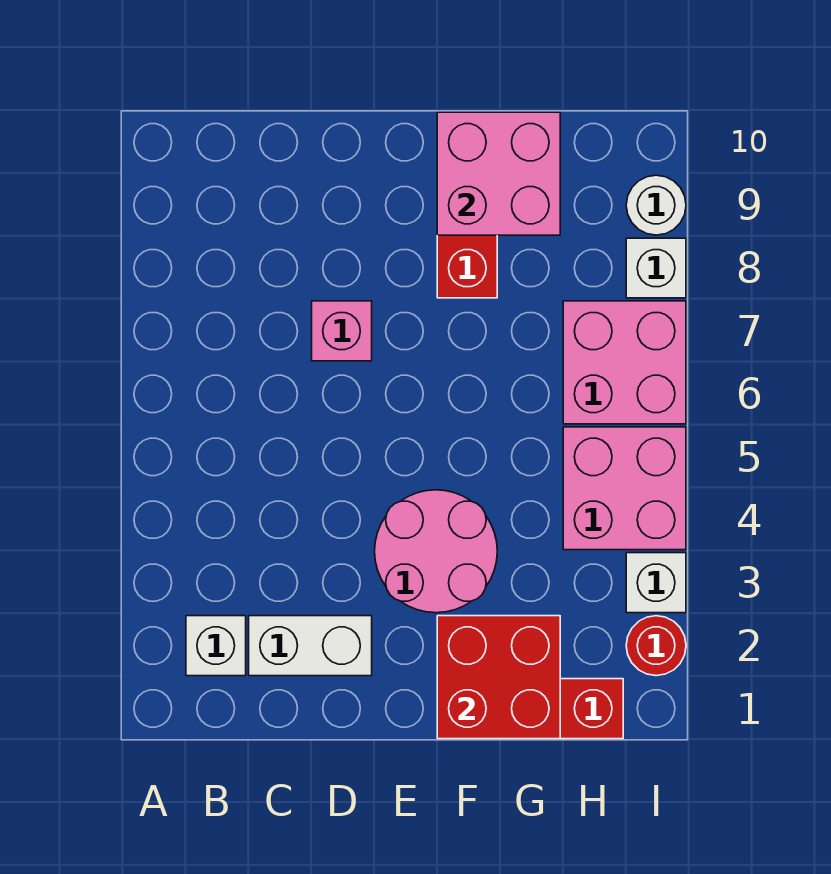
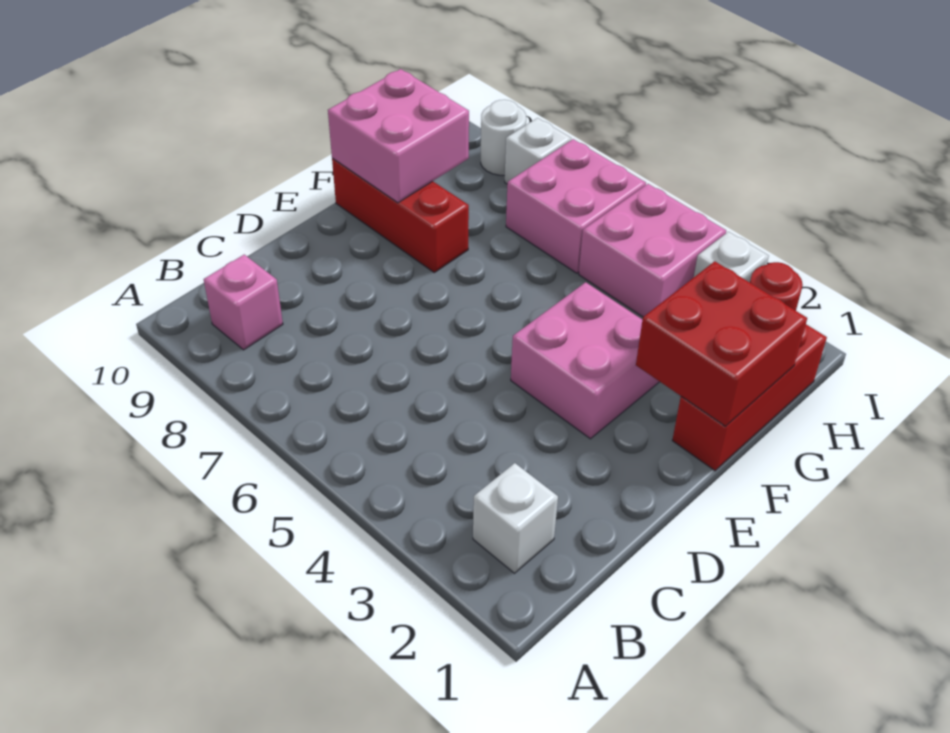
white brick C2:D2 level 1 -> none
pink brick D7 level 1 -> pink brick B9 level 1
pink round brick E3:F4 level 1 -> pink brick E3:F4 level 1

